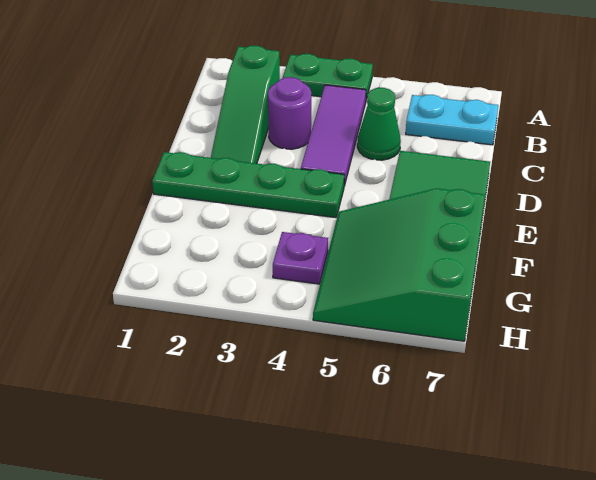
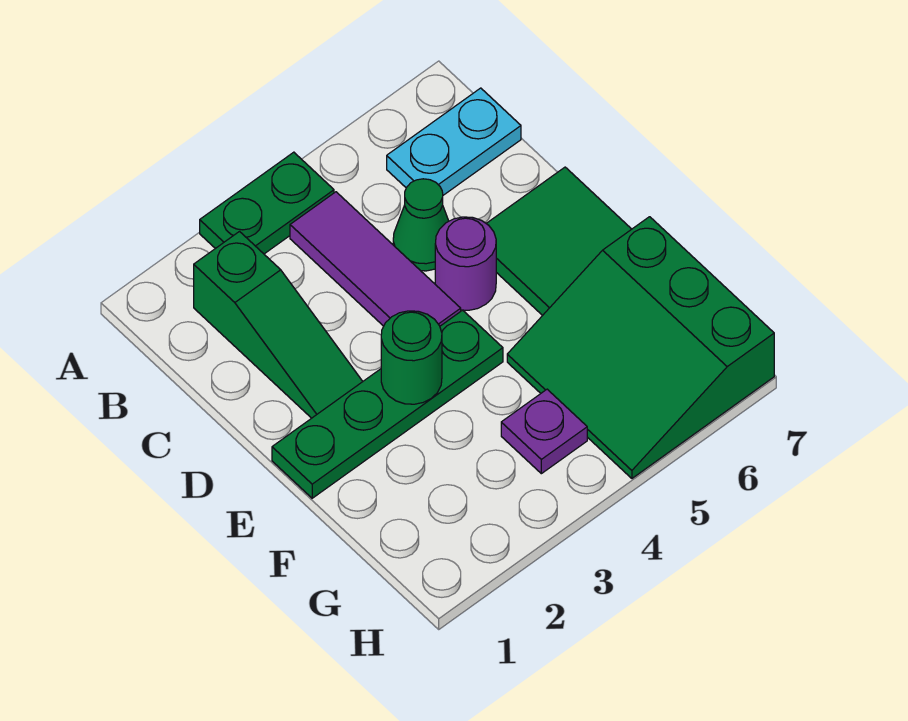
purple round brick C3 level 1 -> purple round brick D5 level 1
none -> green round brick E3 level 2

